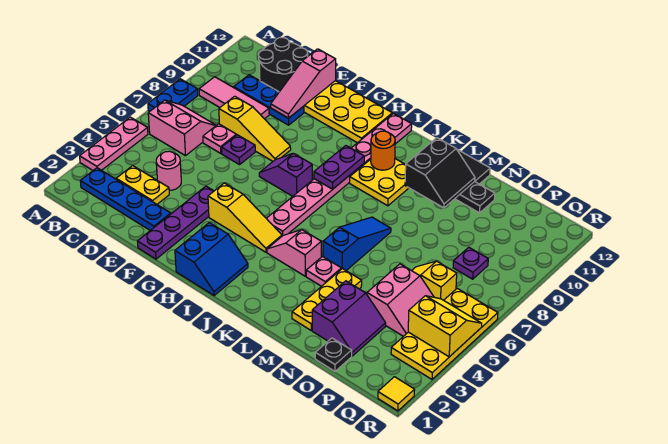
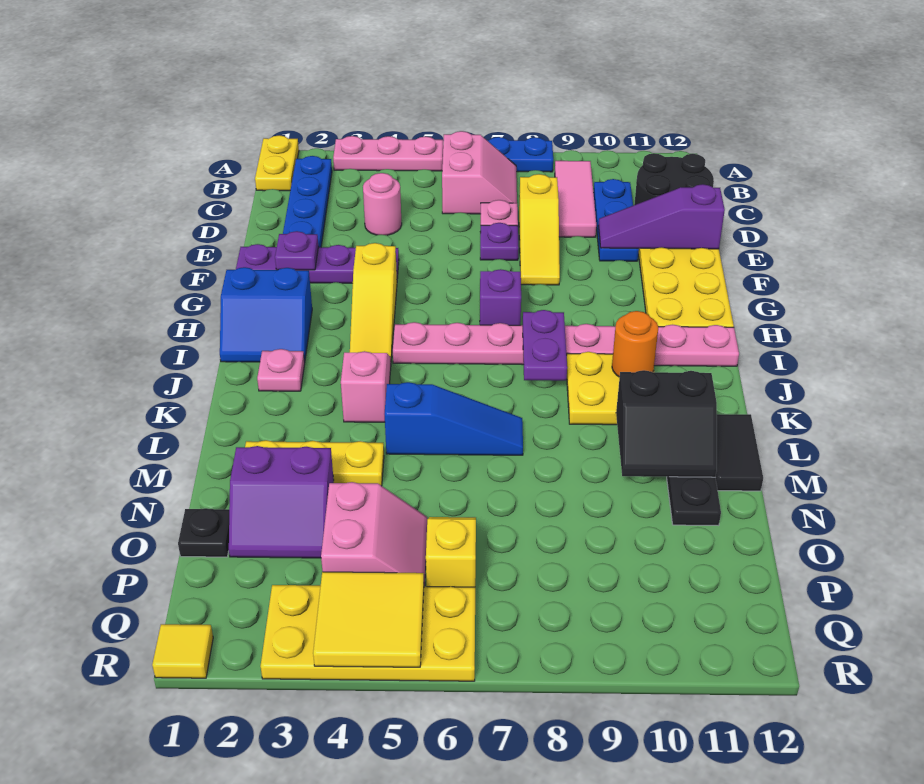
yellow plate C3:D3 level 1 -> yellow plate A1:B1 level 1
pink slope E10:E12 level 2 top 12 -> purple slope E10:E12 level 2 top 12
purple plate I8:I9 level 2 -> purple plate I8:J8 level 2
pink plate L4 level 1 -> pink plate J2 level 1
pink slope O4:P5 level 1 top O -> pink slope O4:P5 level 1 top 4
purple plate P8 level 1 -> purple plate F2 level 2
yellow slope Q4:R5 level 2 top 4 -> yellow tile Q4:R5 level 2

